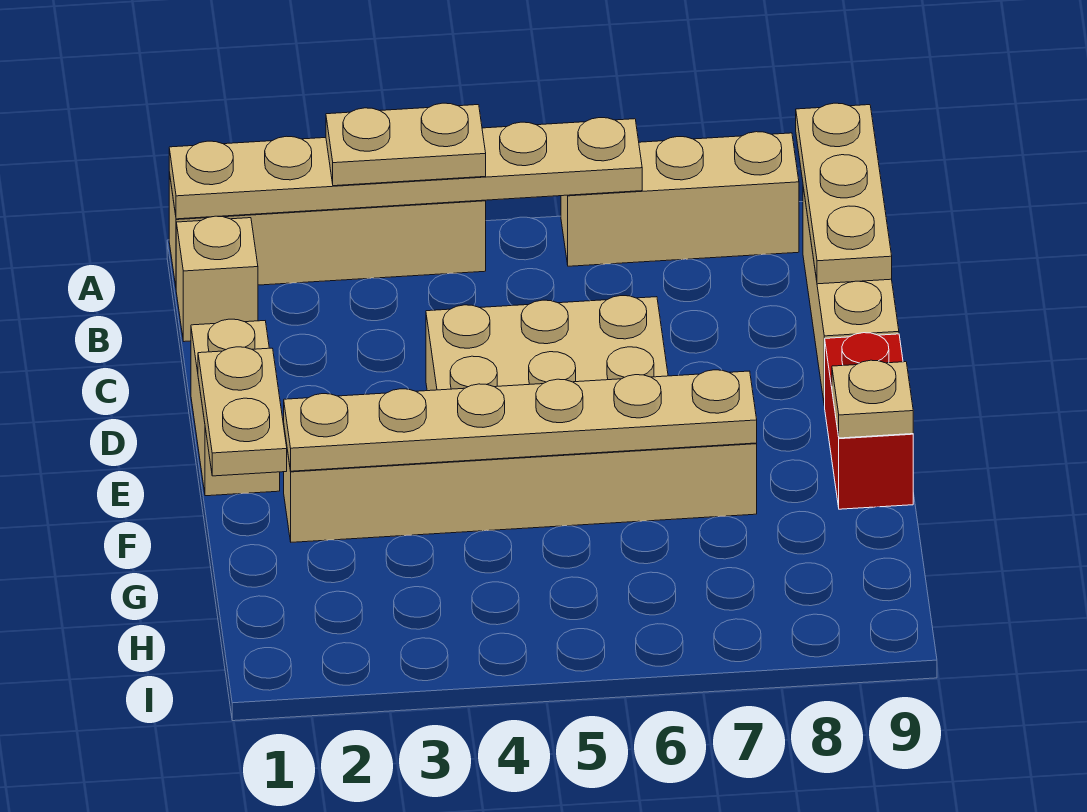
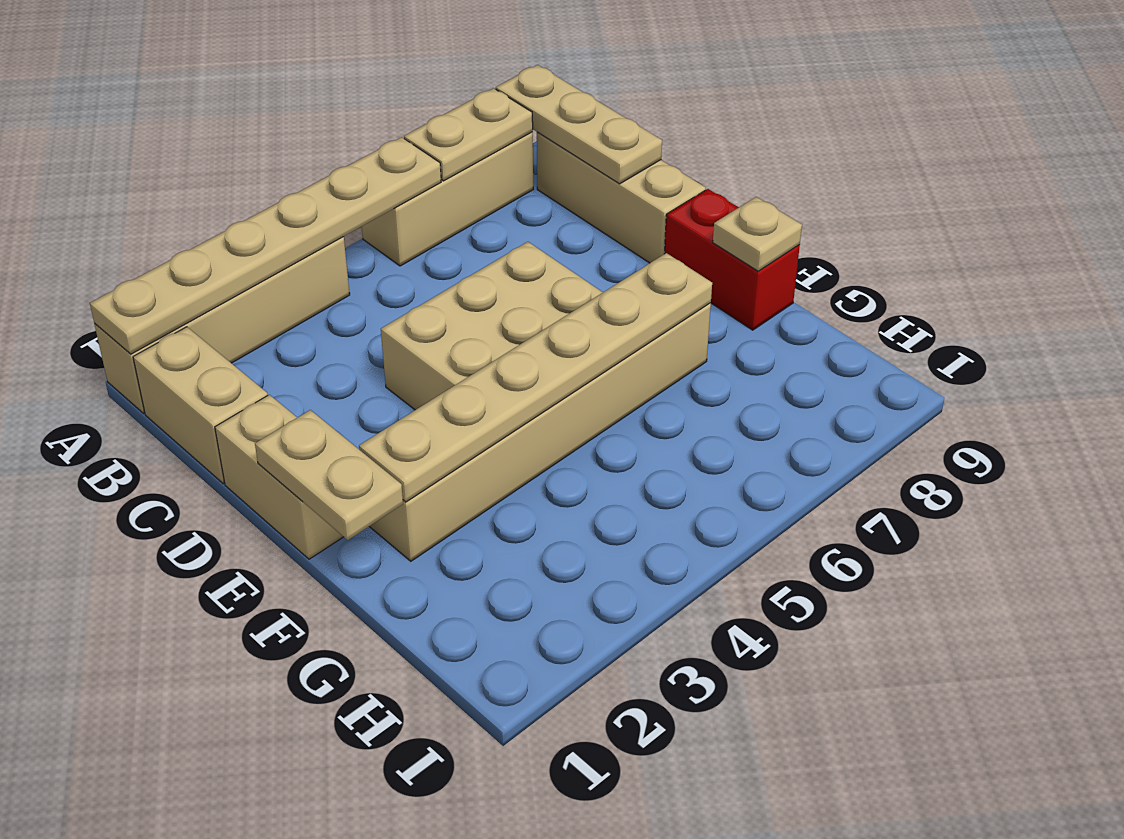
tan plate A3:A4 level 3 -> tan plate A7:A8 level 2
tan brick B1 level 1 -> tan brick B1:C1 level 1

